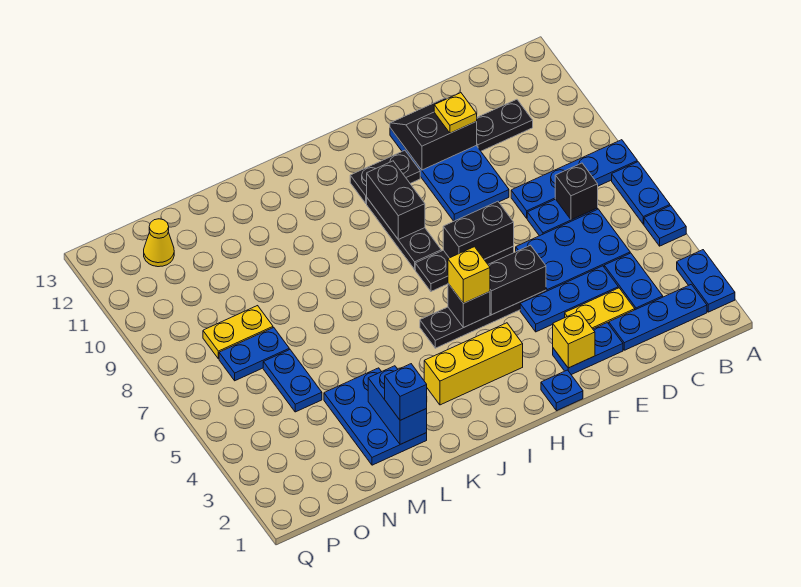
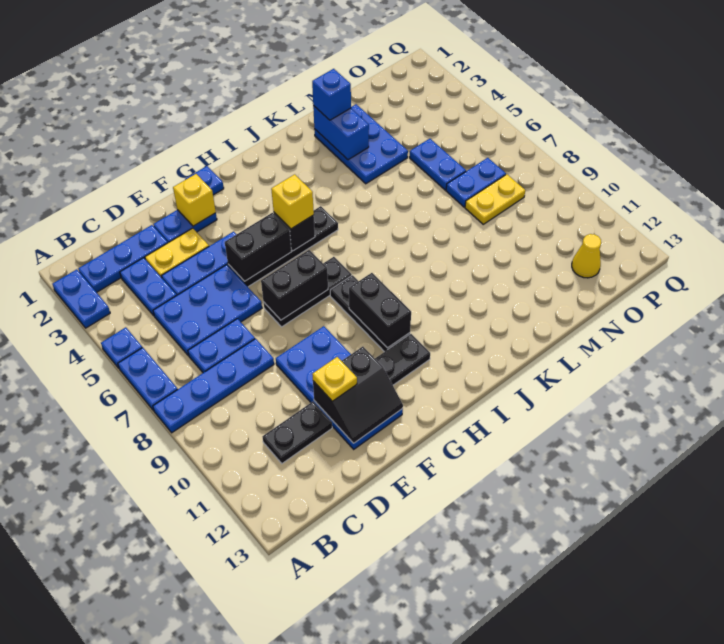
black brick C7 level 2 -> none
yellow brick H3:J3 level 1 -> none

